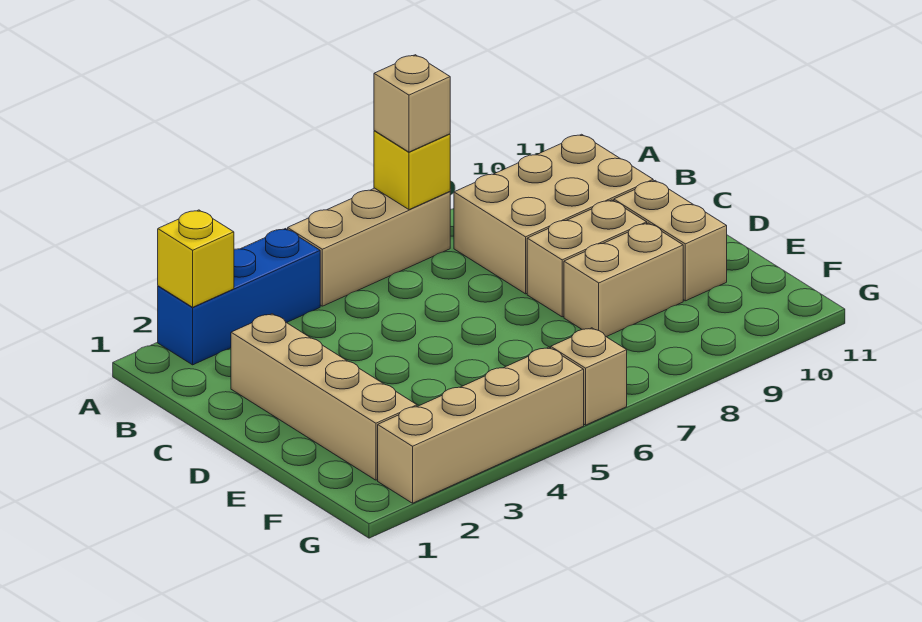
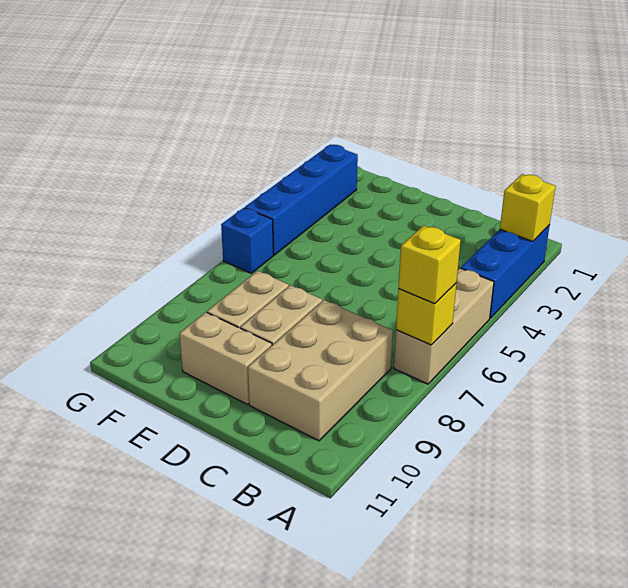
tan brick A7 level 3 -> yellow brick A7 level 3
tan brick C2:F2 level 1 -> none
tan brick G2:G5 level 1 -> blue brick G2:G5 level 1
tan brick G6 level 1 -> blue brick G6 level 1

